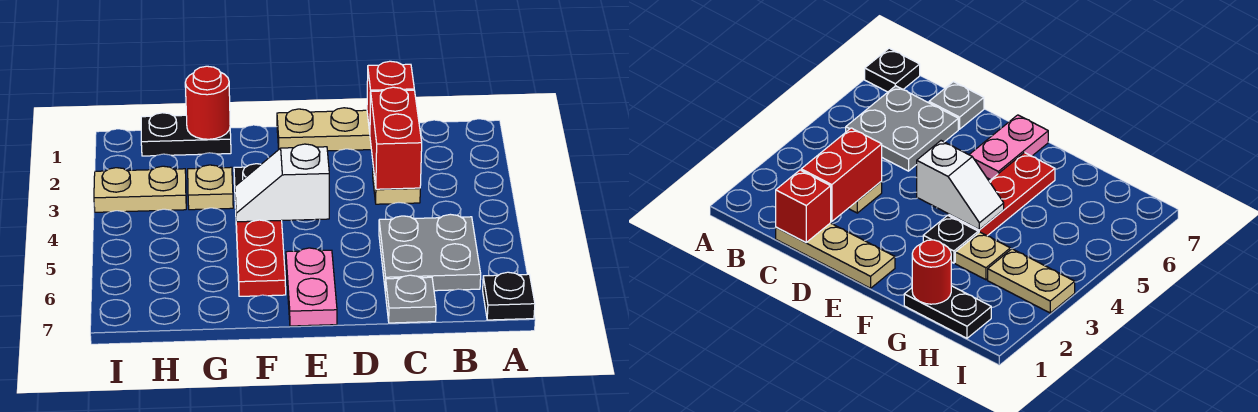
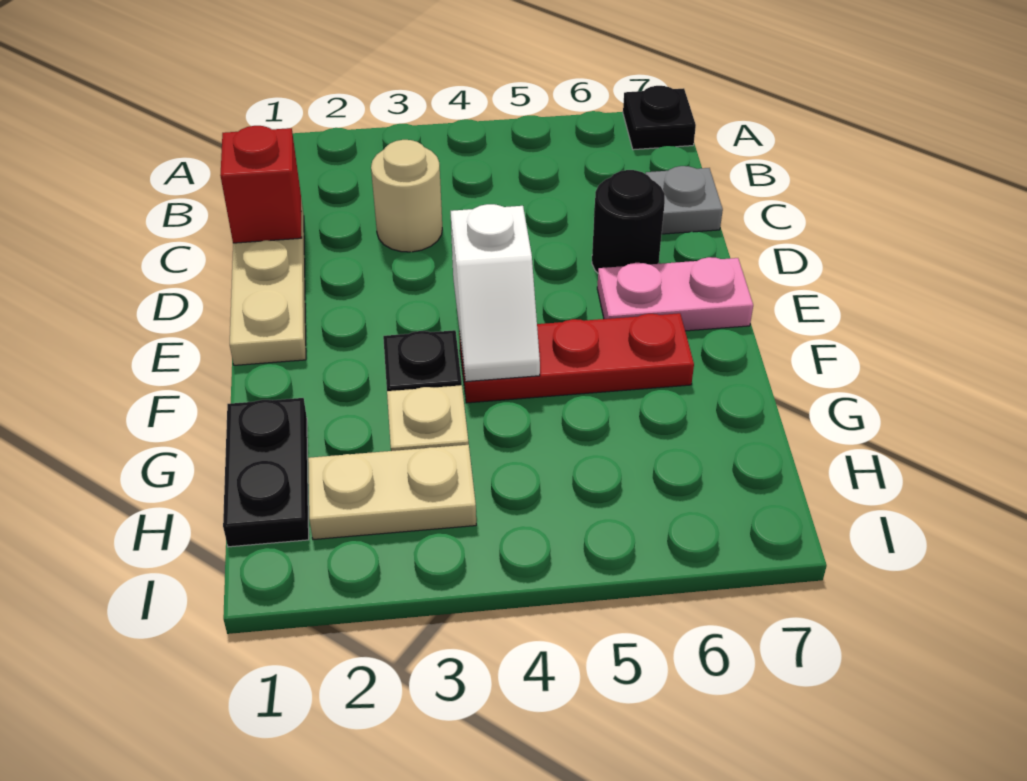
grey plate B5:C6 level 1 -> none
red brick C2:C3 level 2 -> none
tan plate C3 level 1 -> tan round brick C3 level 1
none -> black round brick D6 level 1
red round brick G1 level 2 -> none
tan plate H3:I3 level 1 -> tan plate H2:H3 level 1

